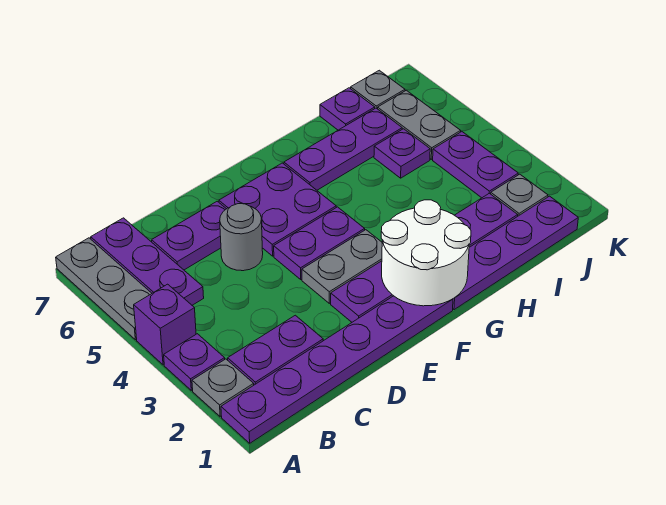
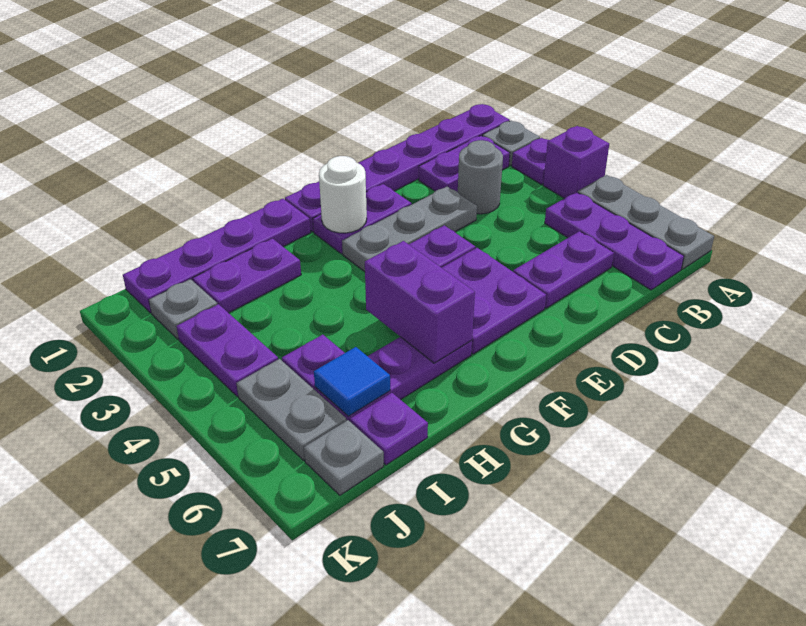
grey round brick D5 level 1 -> grey round brick C3 level 1
grey plate E3:F3 level 1 -> grey plate D3:F3 level 1
white round brick F1:G2 level 2 -> white round brick F2 level 2
none -> purple brick G5:G6 level 2
none -> blue tile I6 level 2

